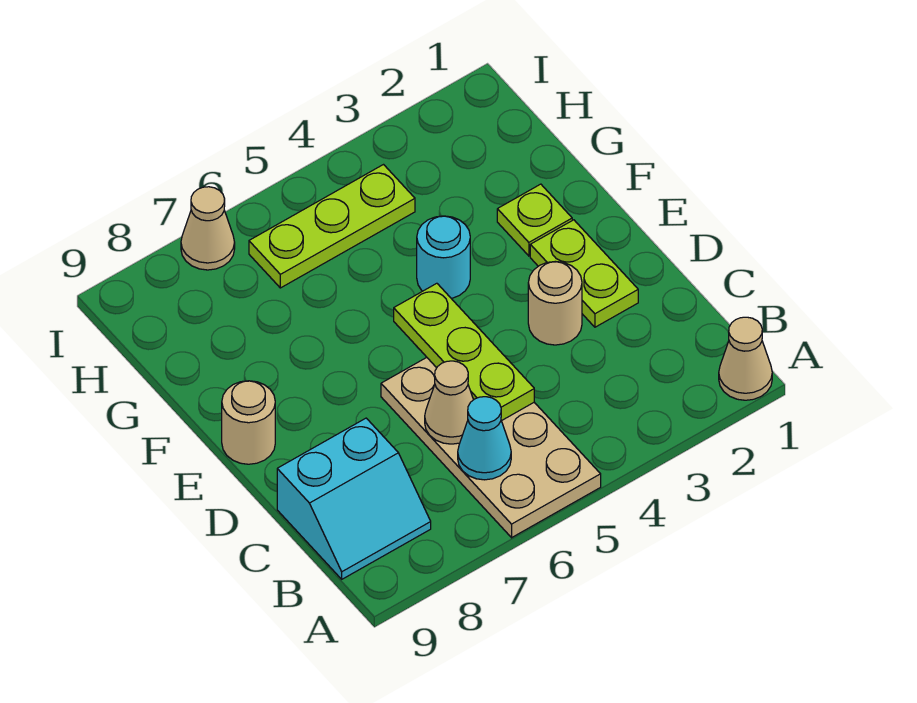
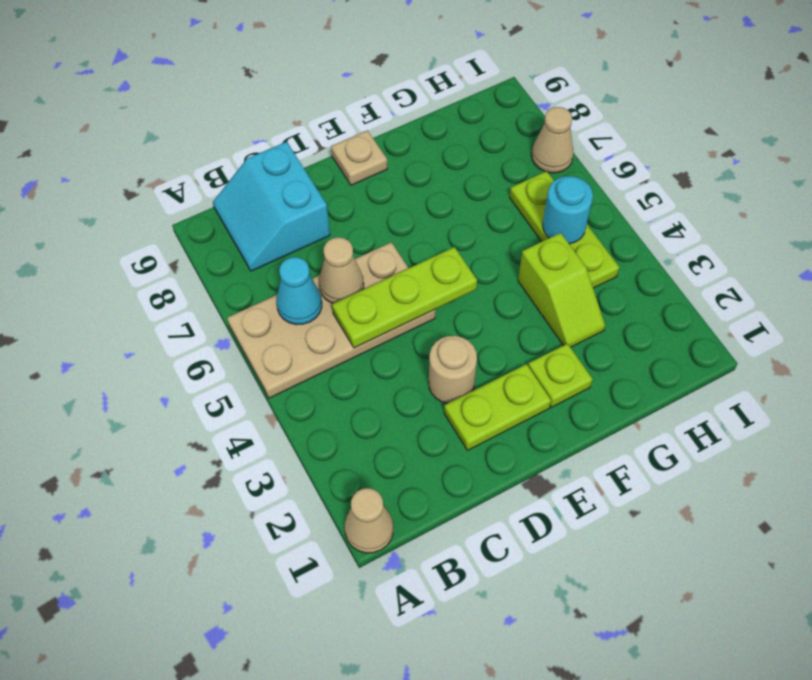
tan round brick E9 level 1 -> tan plate E9 level 1
cyan round brick F4 level 1 -> cyan round brick H5 level 2
none -> lime slope G3:G4 level 1 top 4

